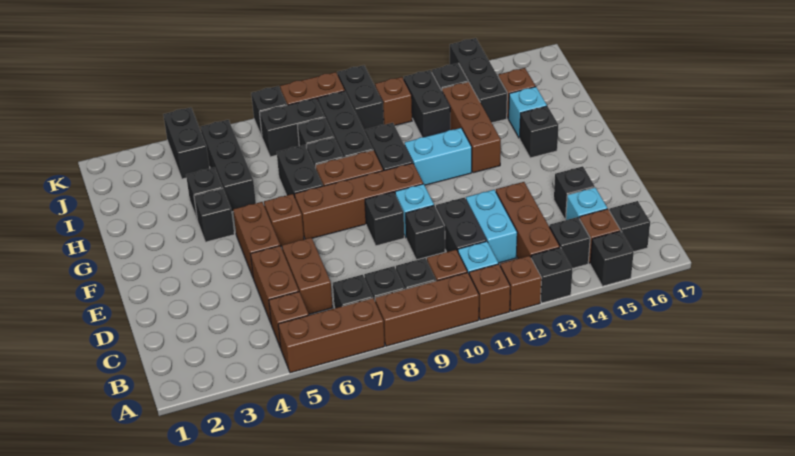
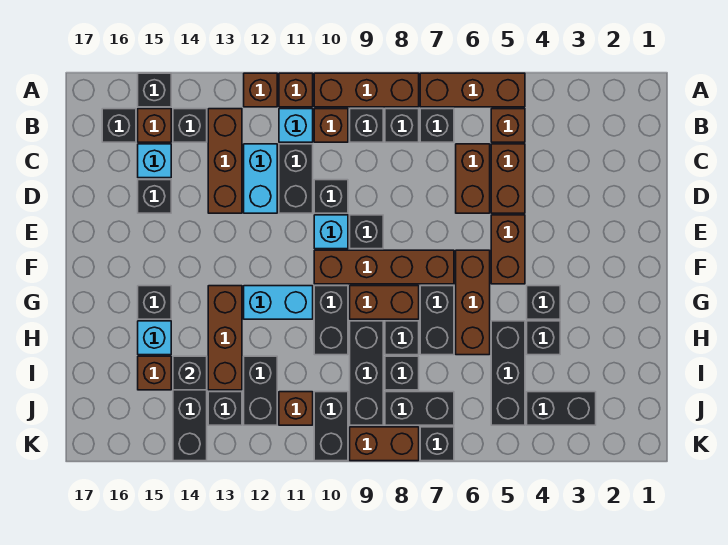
black brick A13 level 1 -> black brick I14 level 2
brown brick F6 level 1 -> brown brick F6:H6 level 1
black brick J4:K4 level 1 -> black brick J3:J4 level 1

